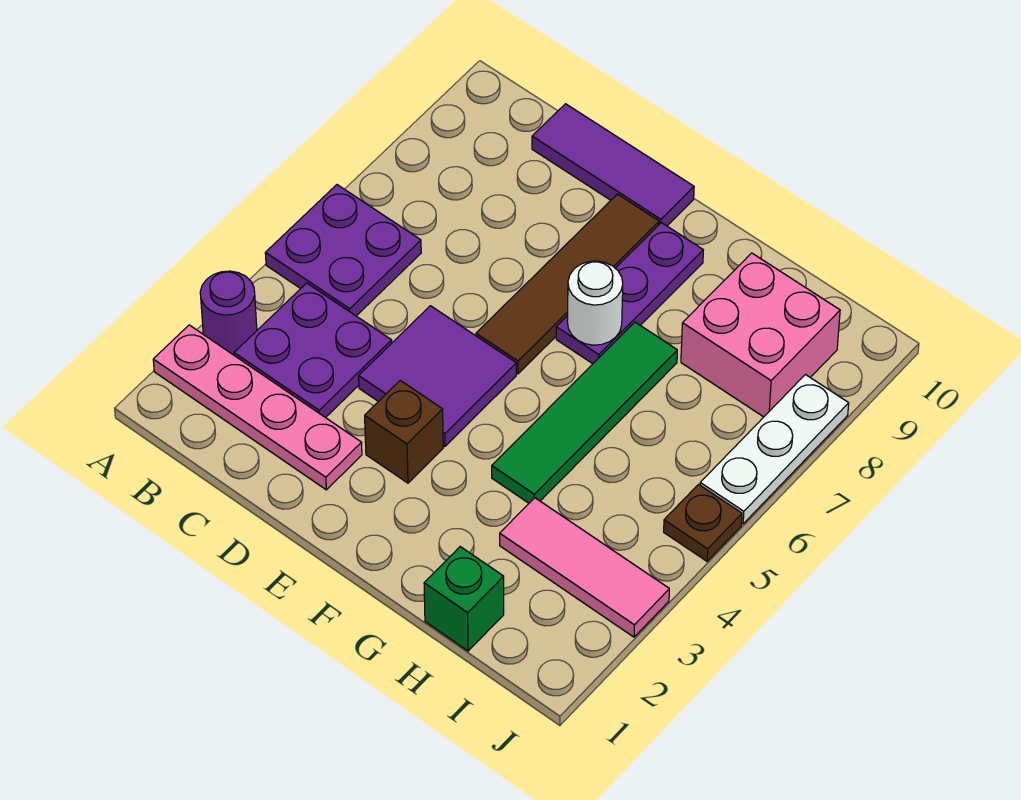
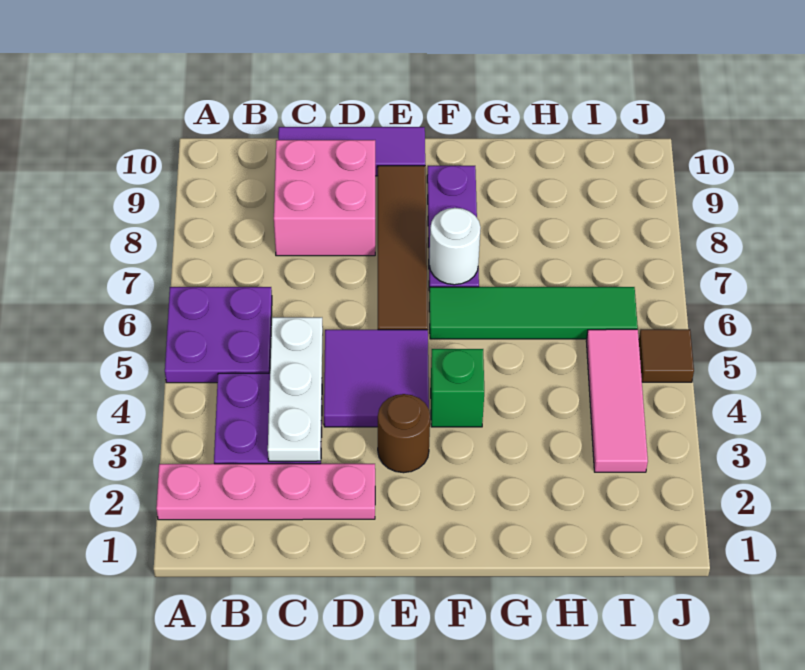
purple round brick A3 level 1 -> none
brown brick E3 level 1 -> brown round brick E3 level 1
green tile G4:G7 level 1 -> green tile F6:I6 level 1
green brick H1 level 1 -> green brick F4 level 1
pink tile H3:J3 level 1 -> pink tile I3:I5 level 1
pink brick H8:I9 level 1 -> pink brick C8:D9 level 1
brown plate J5 level 1 -> brown tile J5 level 1
white plate J6:J8 level 1 -> white plate C3:C5 level 2

